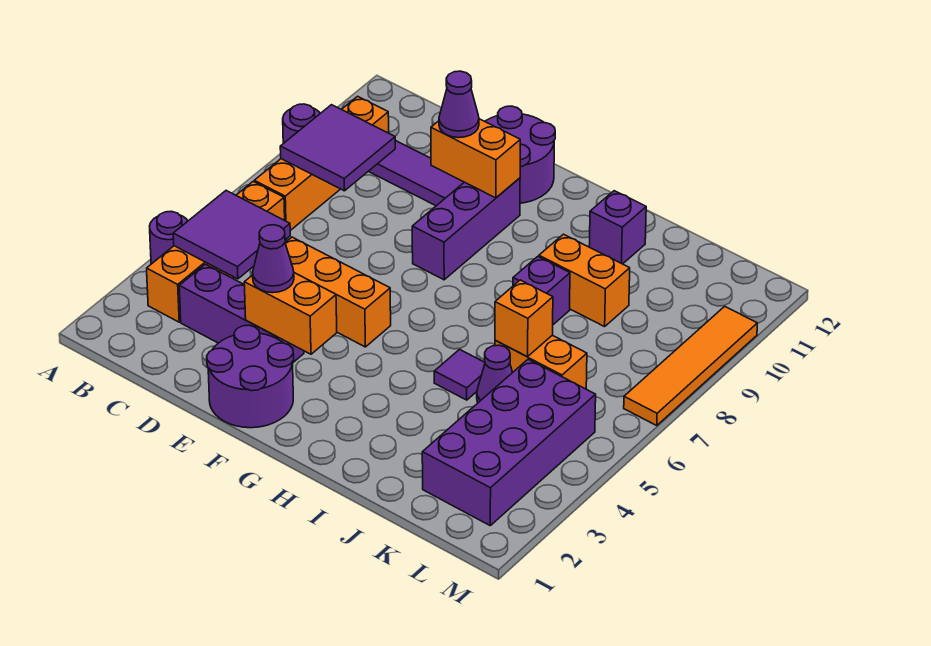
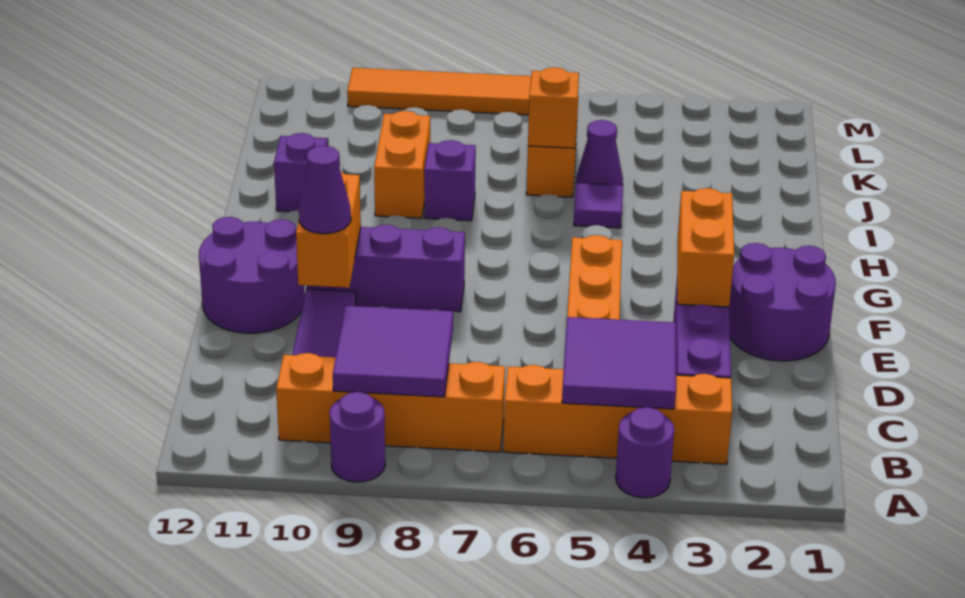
purple cone E3 level 3 -> none
purple brick K2:L5 level 1 -> none

